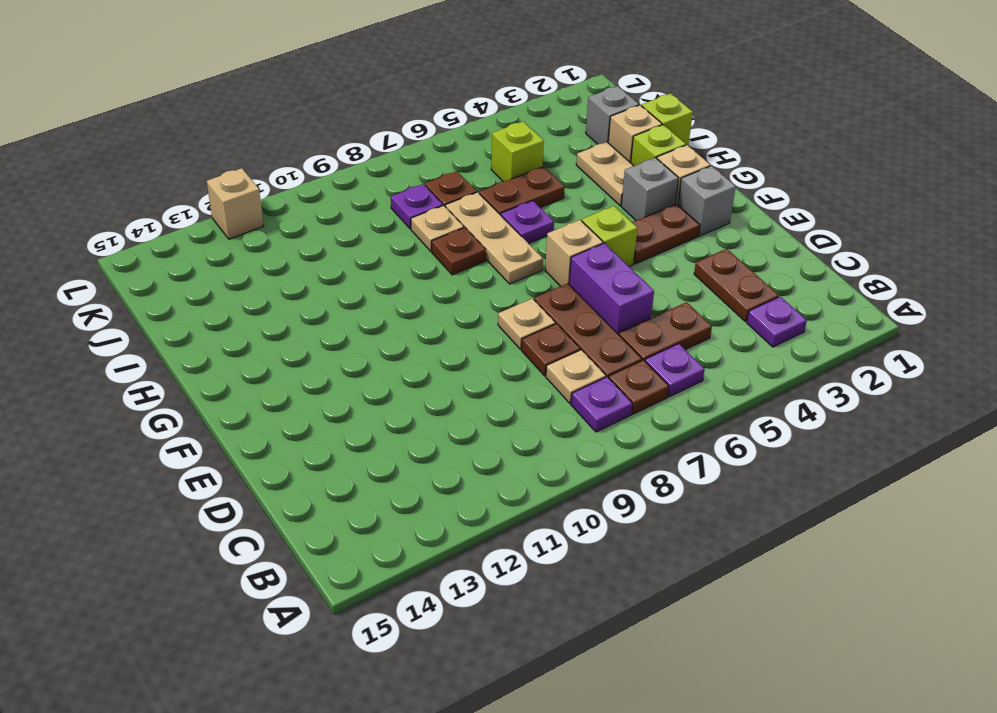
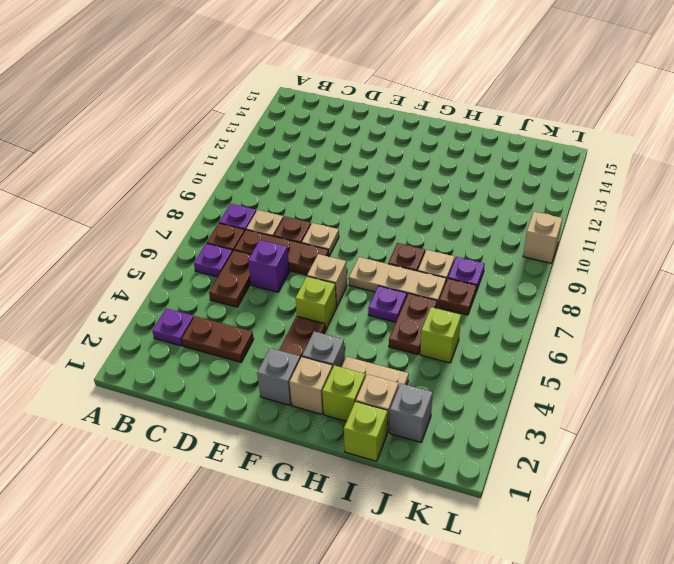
purple brick D6:E6 level 1 -> purple brick D6 level 1
tan brick L12 level 1 -> tan brick L10 level 1

